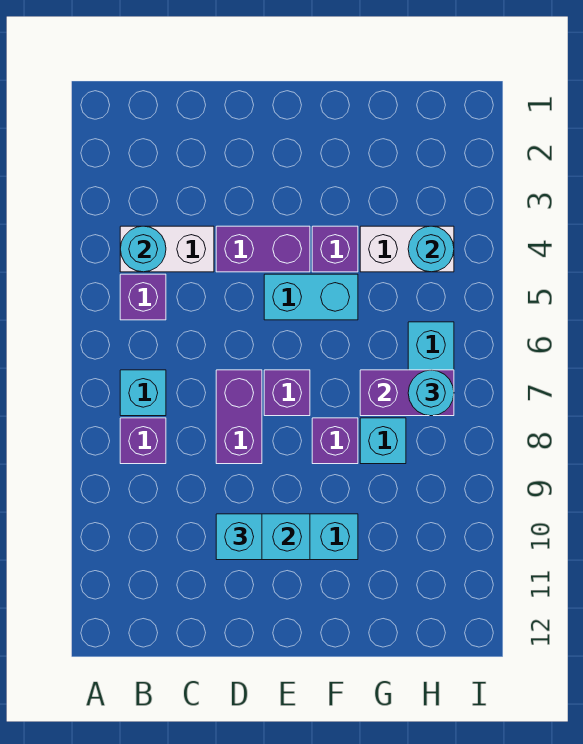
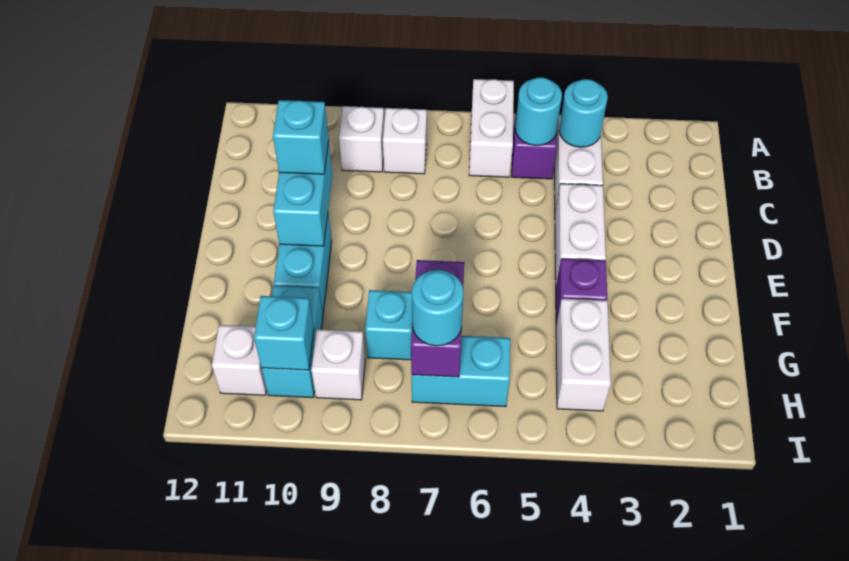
none -> white brick A6:B6 level 1
cyan brick B7 level 1 -> cyan brick H10 level 2
purple brick B8 level 1 -> white brick B8 level 1
none -> white brick B9 level 1
purple brick D4:E4 level 1 -> white brick D4:E4 level 1
purple brick D7:D8 level 1 -> none
cyan brick E5:F5 level 1 -> cyan brick G10:H10 level 1
purple brick E7 level 1 -> none
purple brick F8 level 1 -> none
cyan round brick H4 level 2 -> cyan round brick B5 level 2
none -> white brick H9 level 1
none -> white brick H11 level 1

